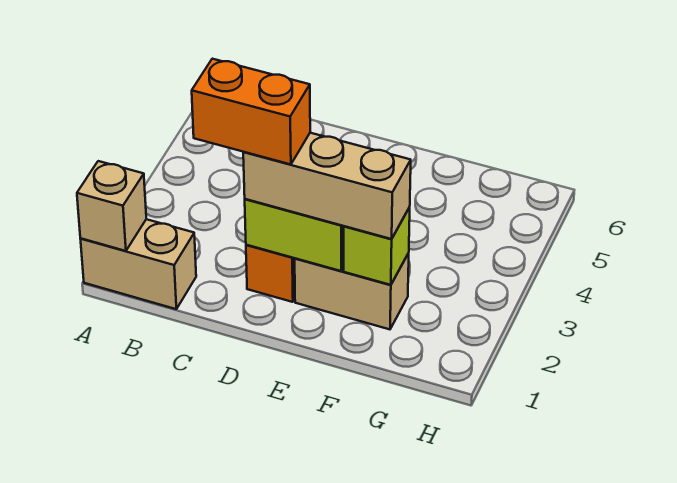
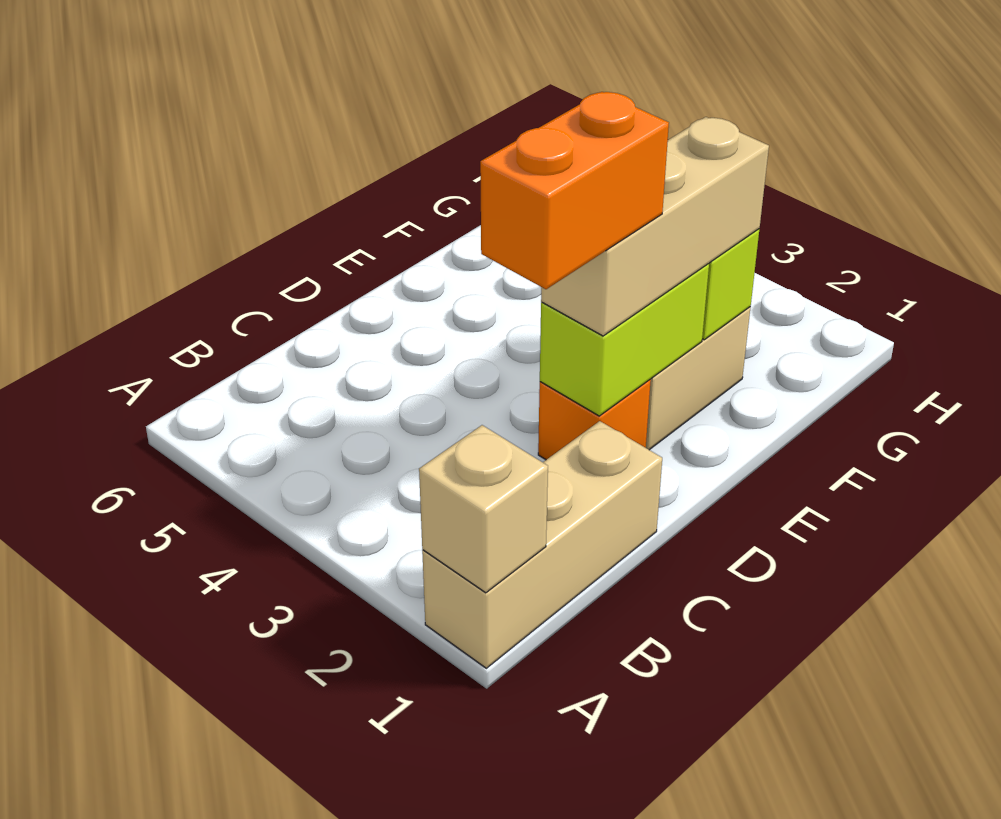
tan brick A1:B1 level 1 -> tan brick A1:C1 level 1

